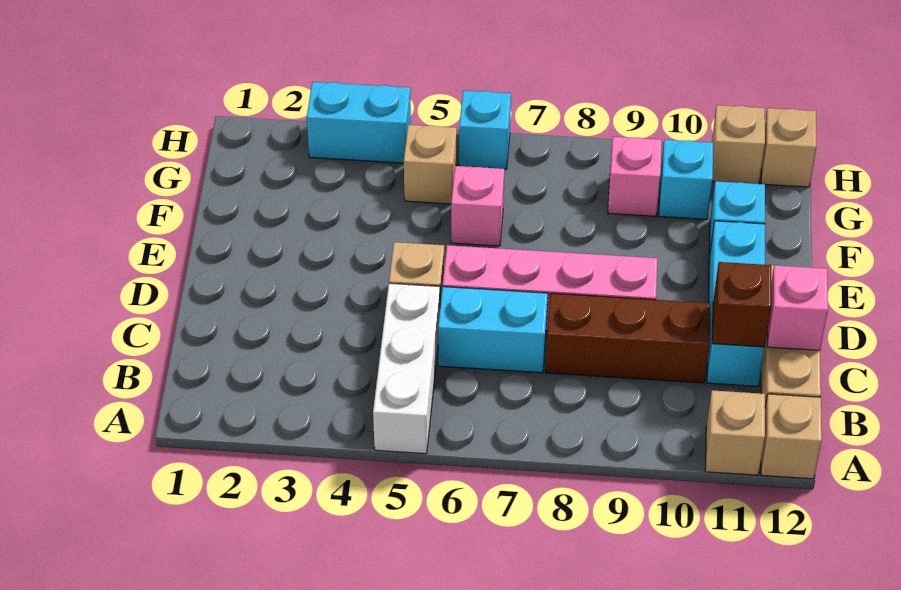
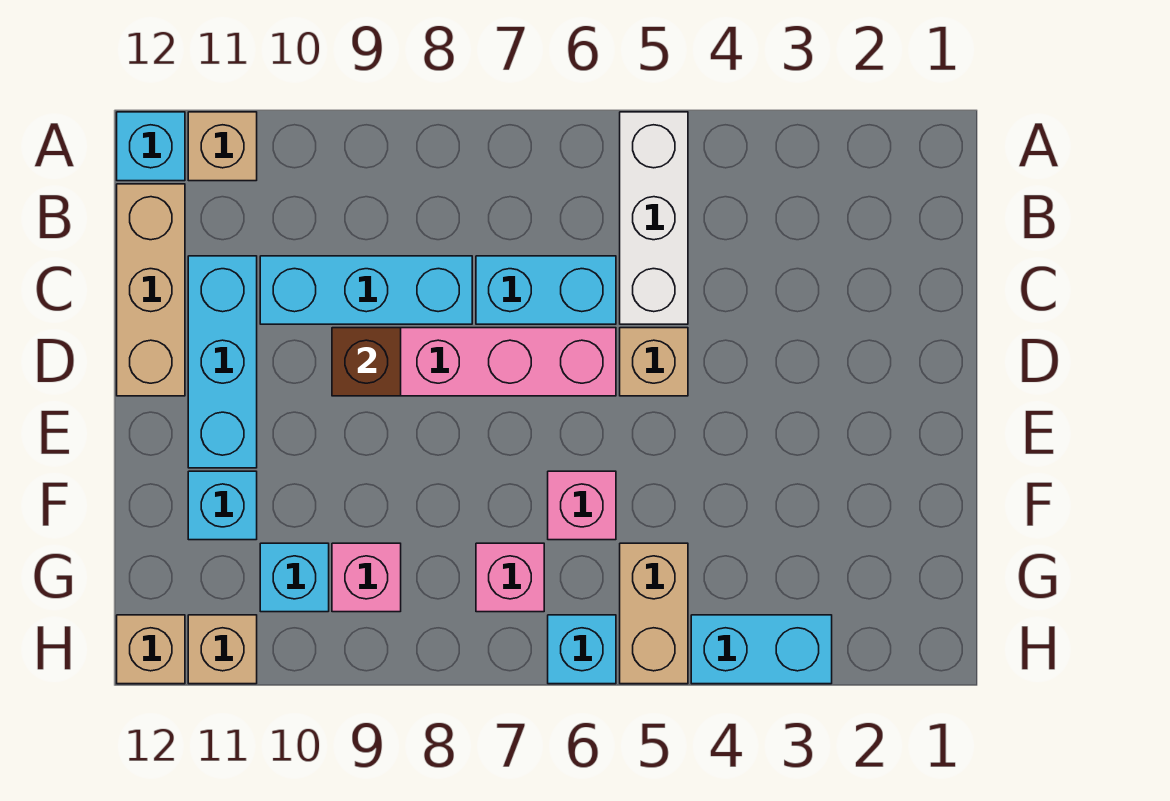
tan brick A12 level 1 -> cyan brick A12 level 1
brown brick C8:C10 level 1 -> cyan brick C8:C10 level 1
brown brick C11 level 2 -> brown brick D9 level 2
pink brick C12 level 2 -> pink brick G7 level 1
tan brick G5 level 1 -> tan brick G5:H5 level 1

